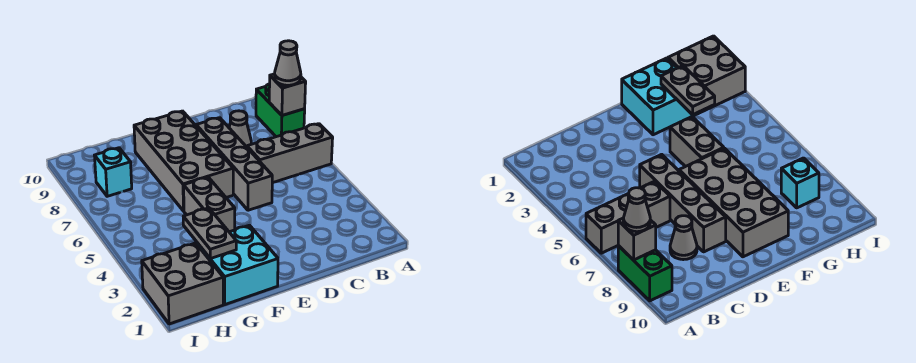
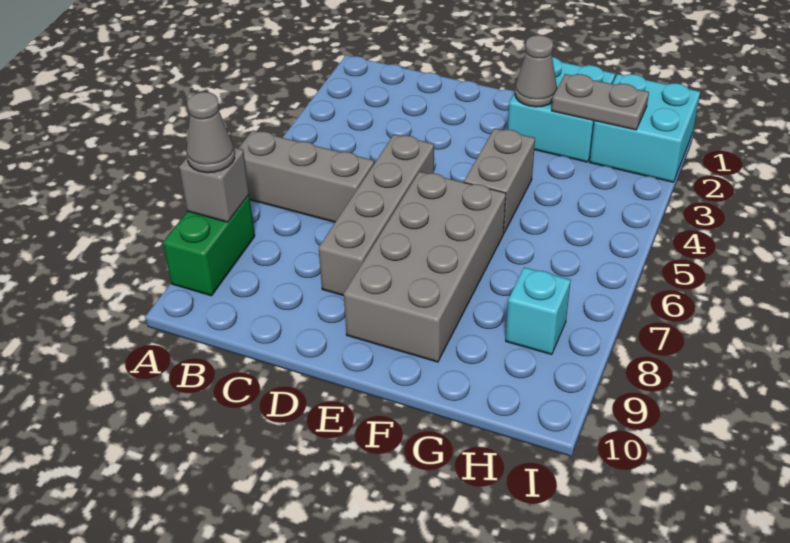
grey cone C8 level 1 -> grey cone F2 level 2
grey plate G2:G3 level 2 -> grey plate G2:H2 level 2
grey brick H1:I2 level 1 -> cyan brick H1:I2 level 1

